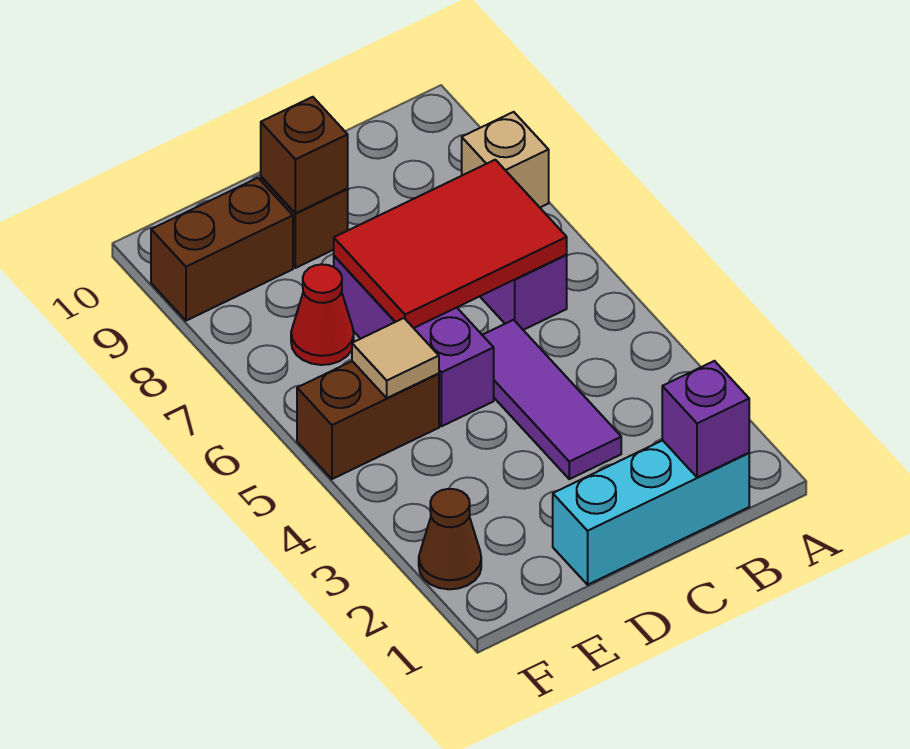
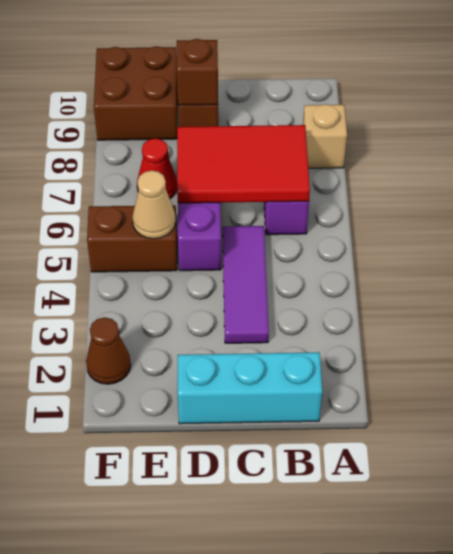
purple brick B1 level 2 -> none
tan tile E5 level 2 -> tan cone E5 level 2
brown brick E9:F9 level 1 -> brown brick E9:F10 level 1

